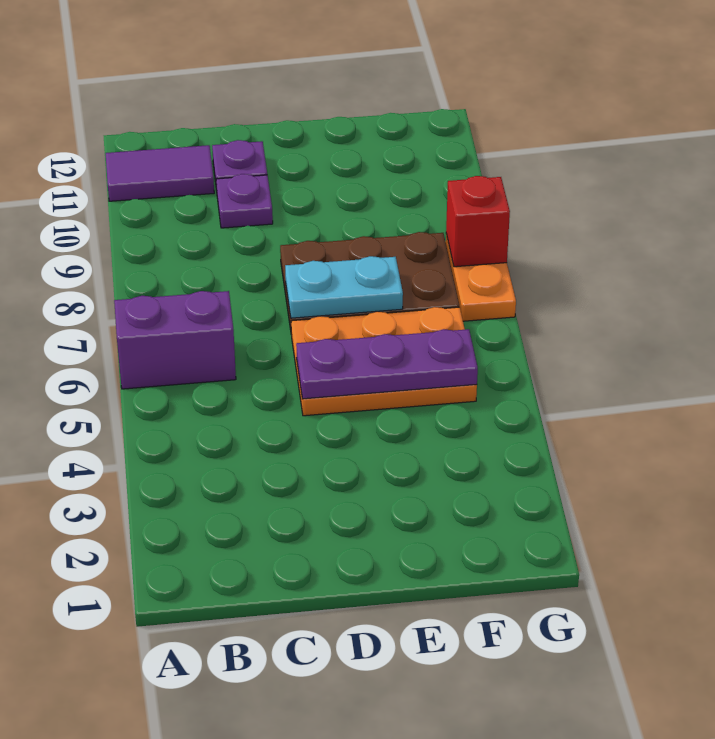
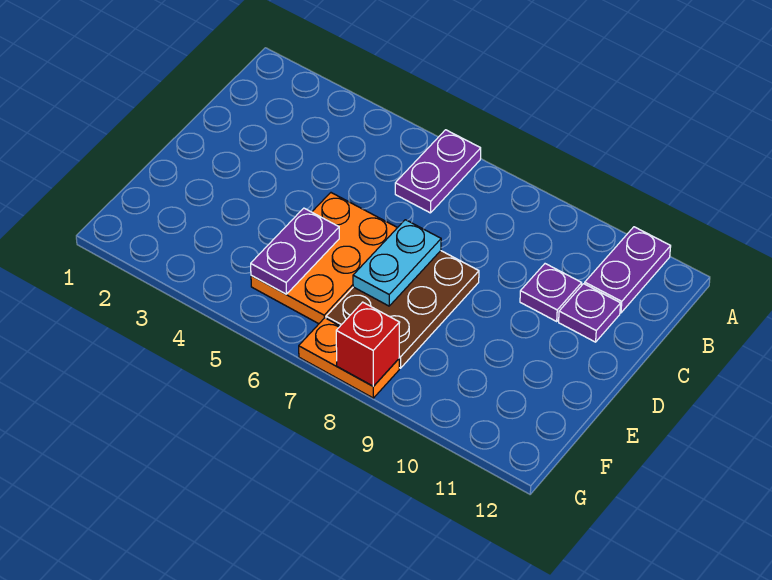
purple brick A6:B6 level 1 -> purple plate A6:B6 level 1
purple tile A11:B11 level 1 -> purple plate A11:B11 level 1
purple plate D5:F5 level 2 -> purple plate E5:F5 level 2

